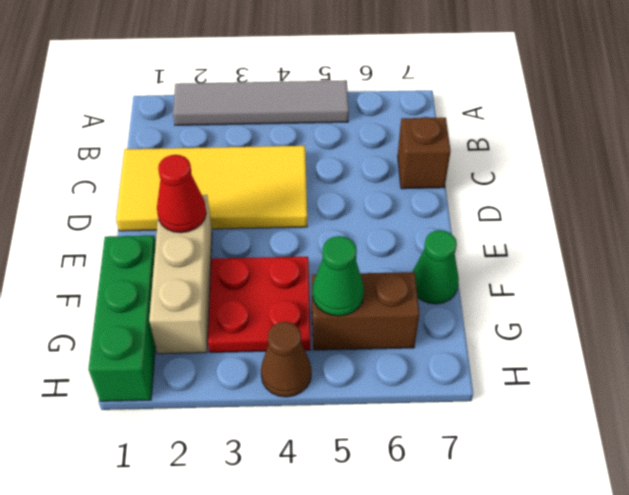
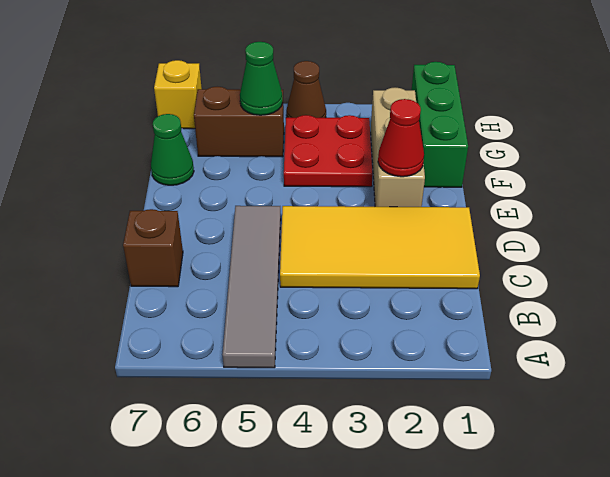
grey tile A2:A5 level 1 -> grey tile A5:D5 level 1
none -> yellow brick H7 level 1

